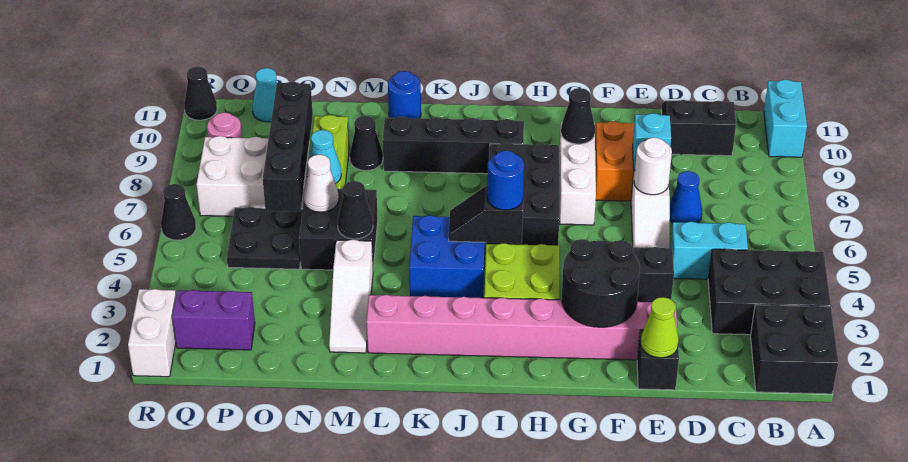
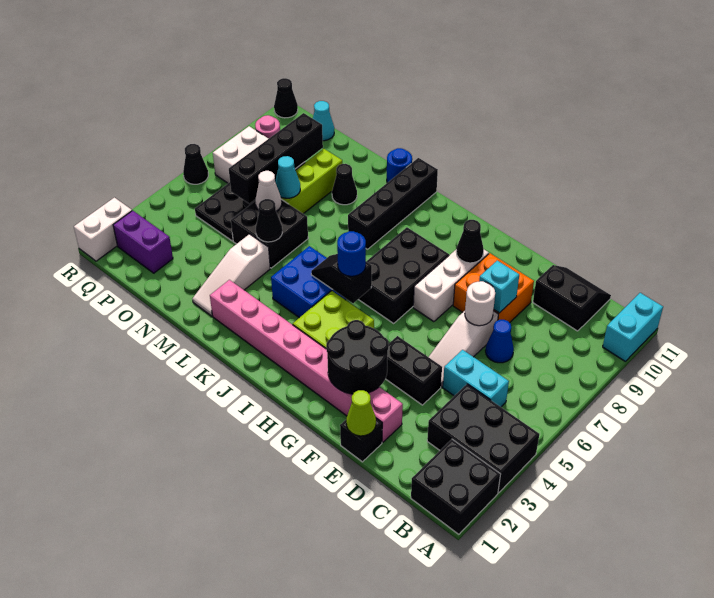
black brick I9:L9 level 1 -> black brick K8:K11 level 1

